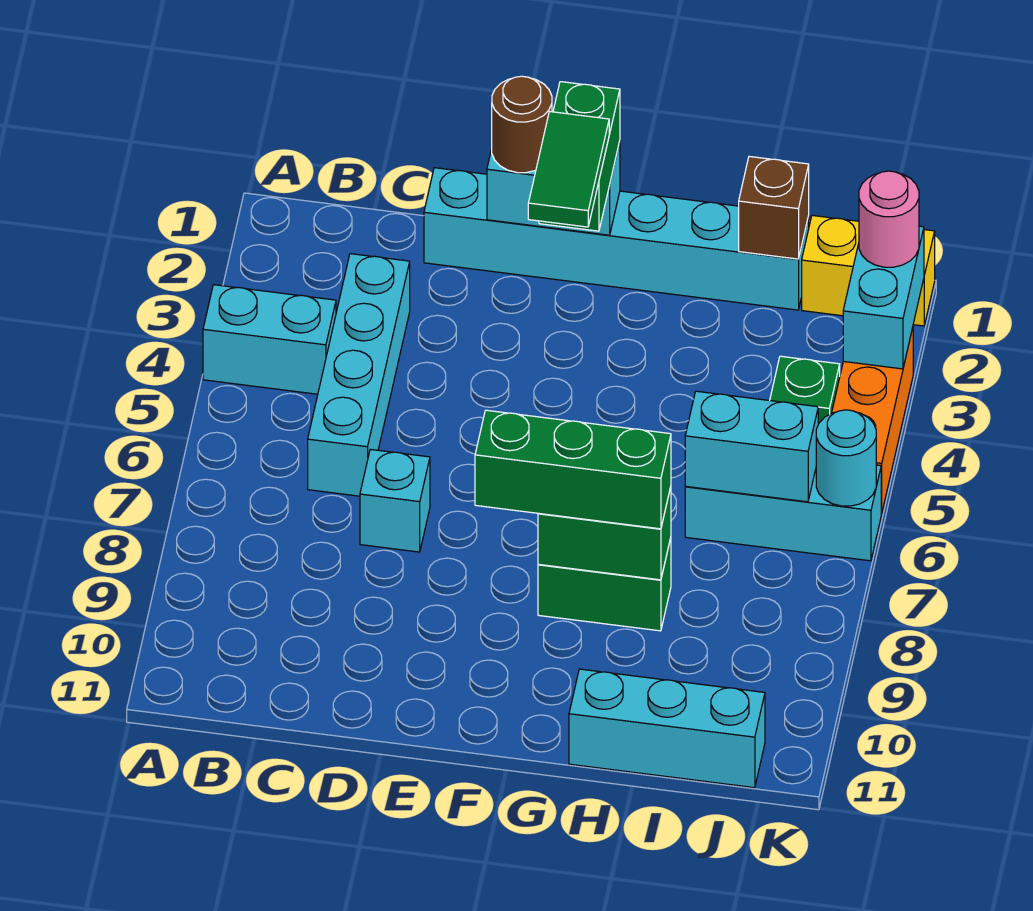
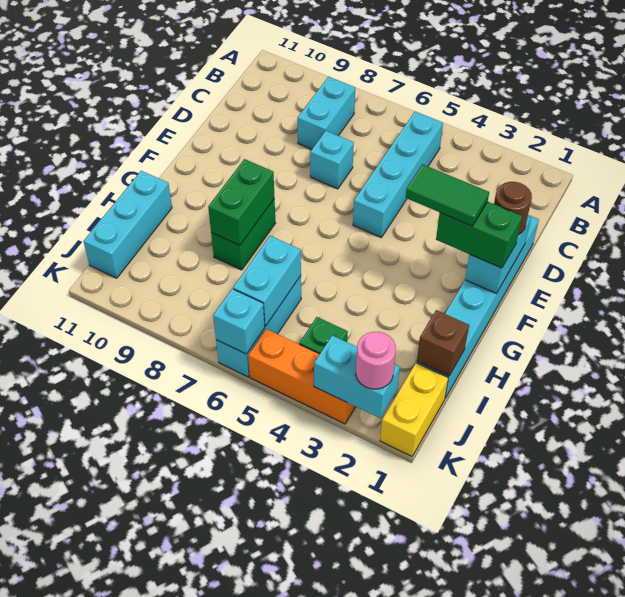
cyan brick A4:B4 level 1 -> cyan brick B8:C8 level 1
cyan brick C3:C6 level 1 -> cyan brick B5:E5 level 1
green brick F8:H8 level 3 -> none
cyan round brick K6 level 2 -> cyan brick K6 level 2

